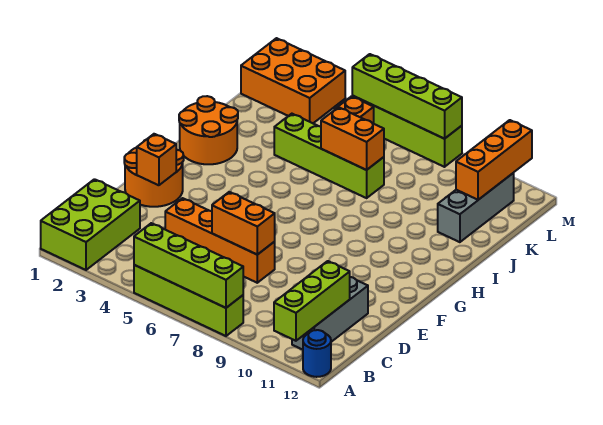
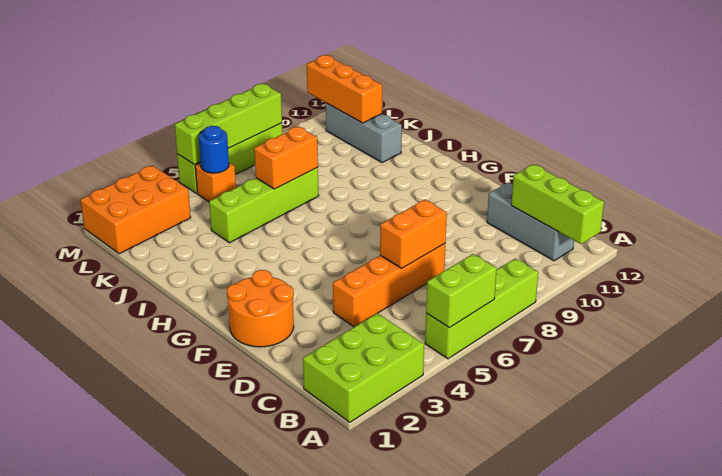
lime brick A1:C2 level 1 -> lime brick A1:B3 level 1
lime brick A5:A8 level 2 -> lime brick A5:A6 level 2
blue round brick A12 level 1 -> blue round brick L5 level 2
orange brick E2 level 2 -> none
orange round brick H1:I2 level 1 -> none

